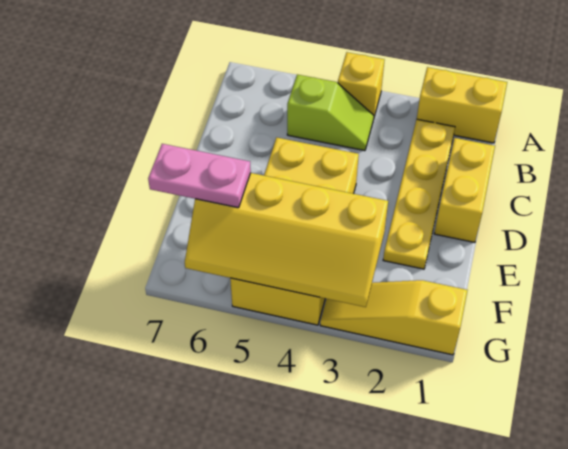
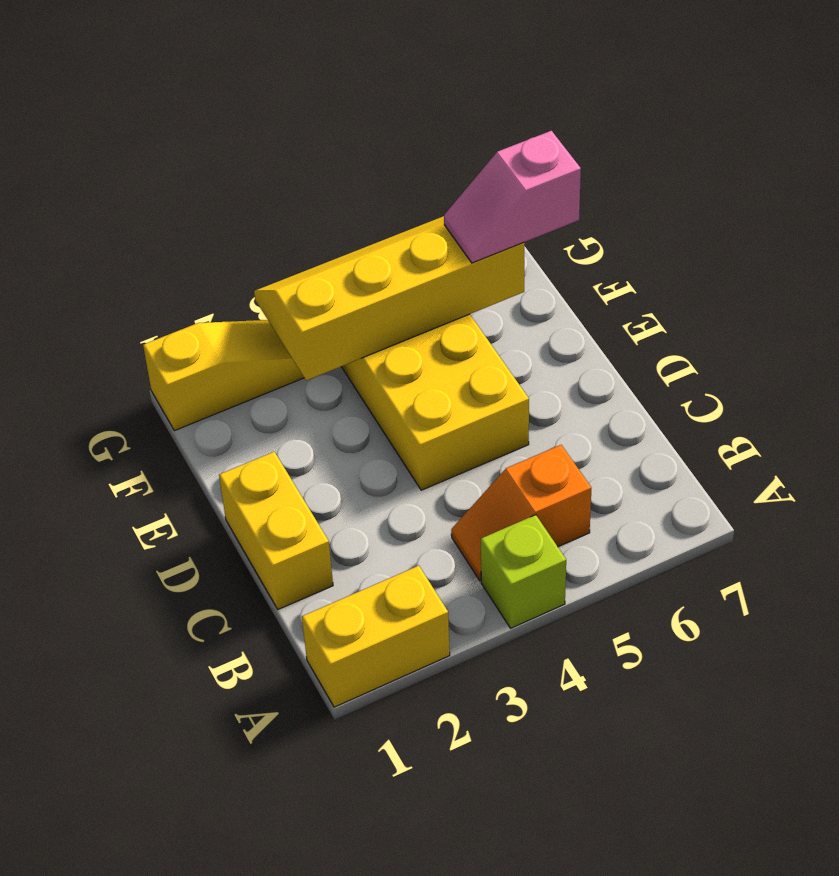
yellow brick A4 level 1 -> lime brick A4 level 1
yellow plate B2:E2 level 1 -> none
lime slope B4:B5 level 1 top 5 -> orange slope B4:B5 level 1 top 5
pink plate F6:F7 level 3 -> pink slope F6:F7 level 3 top 7

